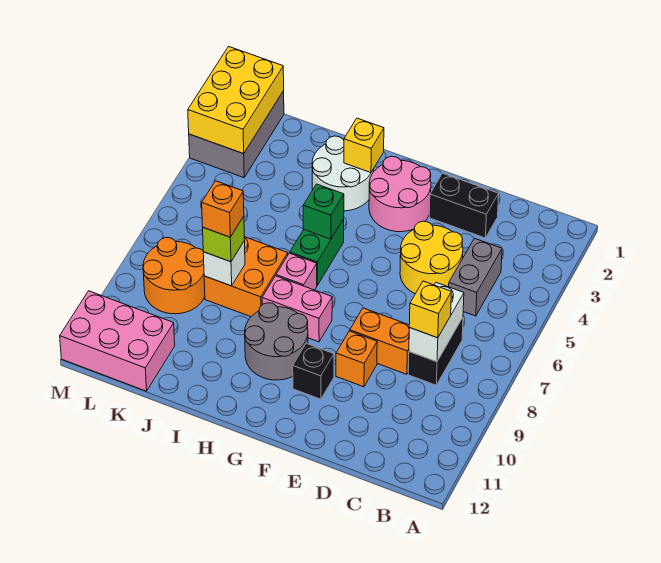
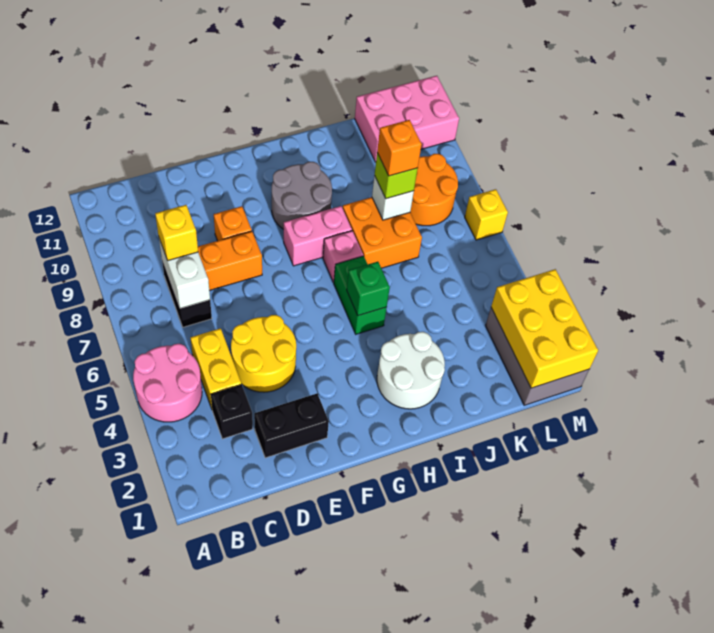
grey brick C4:C5 level 1 -> yellow brick C4:C5 level 1
pink round brick F2:G3 level 1 -> pink round brick A4:B5 level 1
black brick F10 level 1 -> black brick C3 level 1
yellow brick H2 level 2 -> yellow brick M7 level 1

